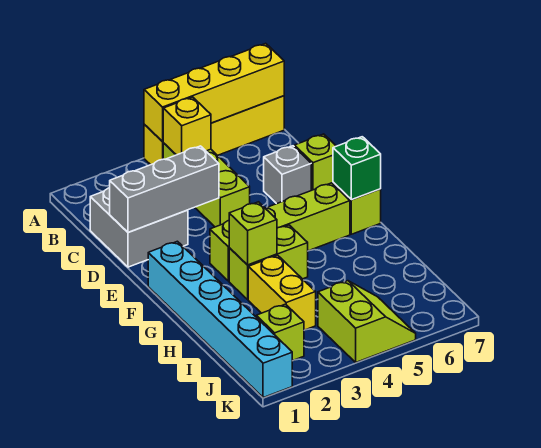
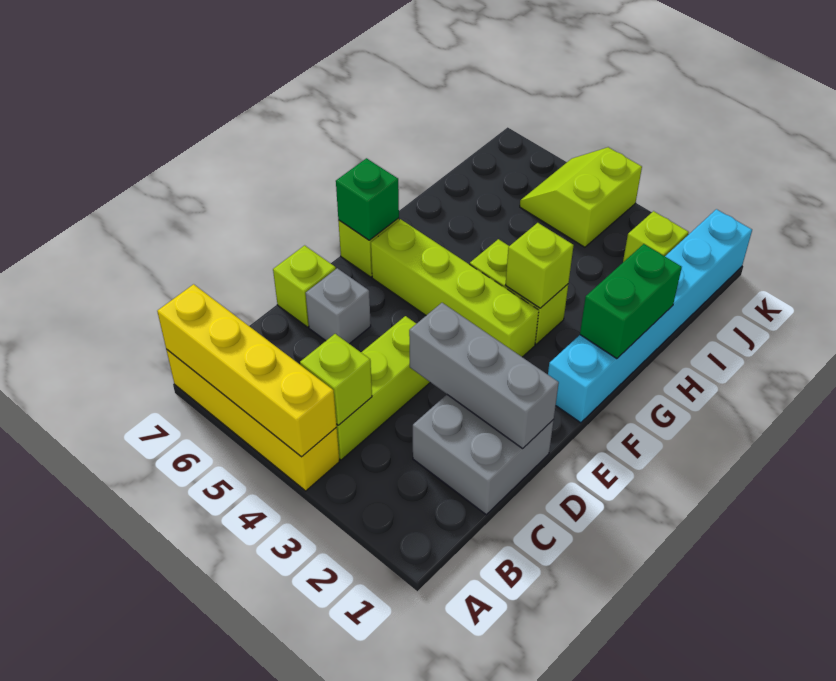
yellow brick B4 level 2 -> lime brick B4 level 2
none -> green brick G1:H1 level 2
yellow brick H3:I3 level 1 -> none

